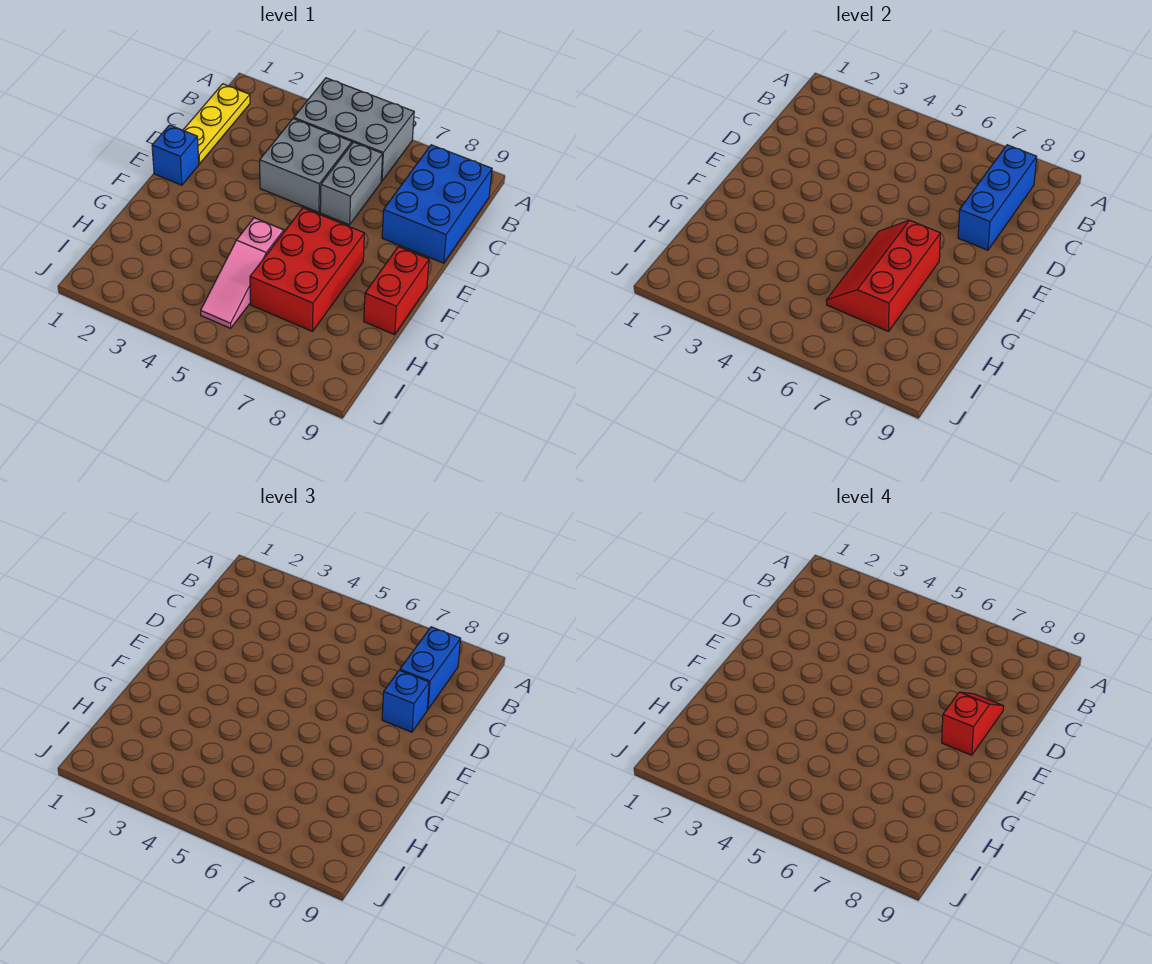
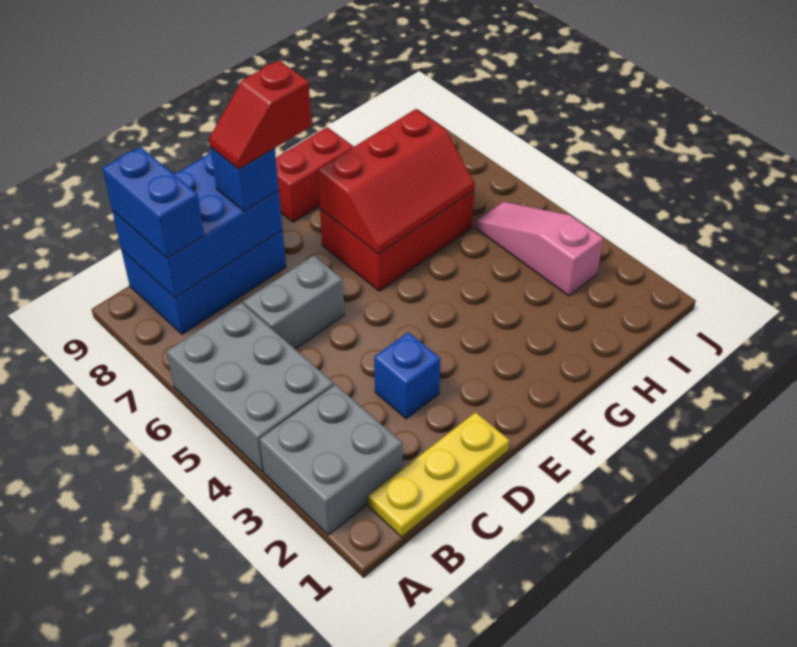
blue brick B8:D8 level 2 -> blue brick B8:D9 level 2
blue brick B8:C8 level 3 -> blue brick B8:B9 level 3
grey brick C4:D5 level 1 -> grey brick A2:B3 level 1
blue brick E1 level 1 -> blue brick D3 level 1
pink slope G5:I5 level 1 top G -> pink slope I3:I5 level 1 top 3

